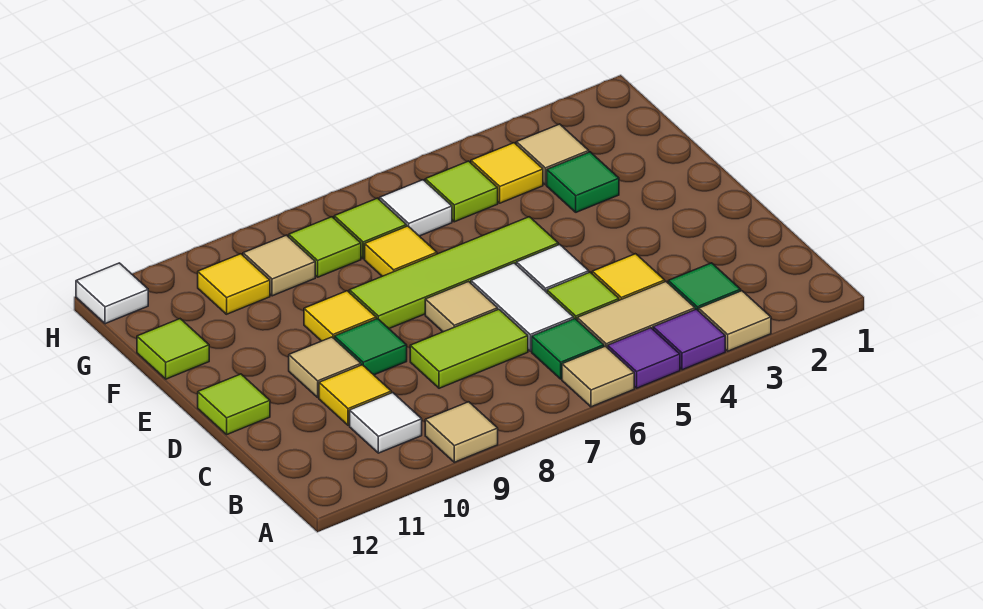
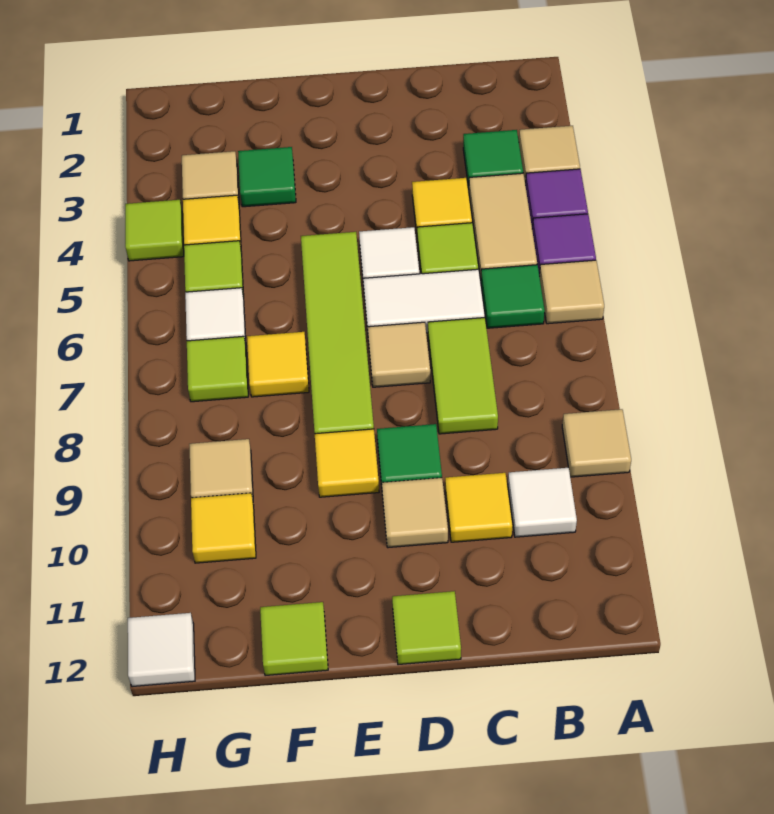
lime tile G8 level 1 -> lime tile H4 level 1

